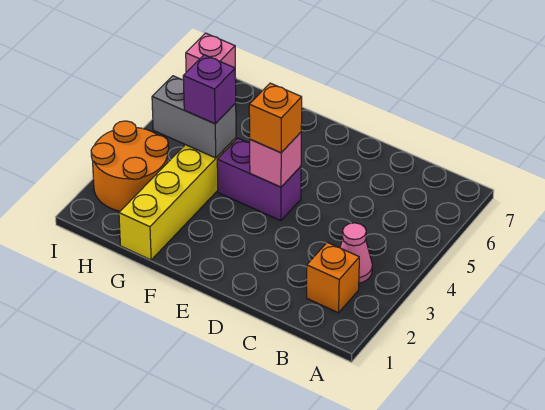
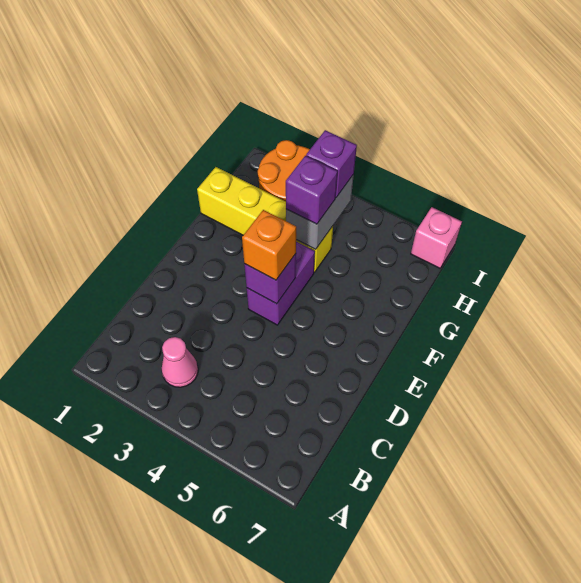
orange brick B2 level 1 -> none
pink brick E4 level 2 -> purple brick E4 level 2
none -> purple brick H4 level 3

